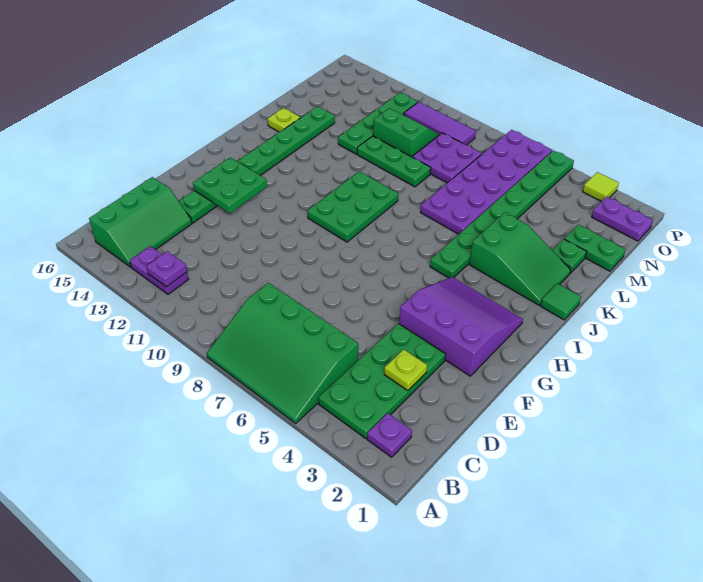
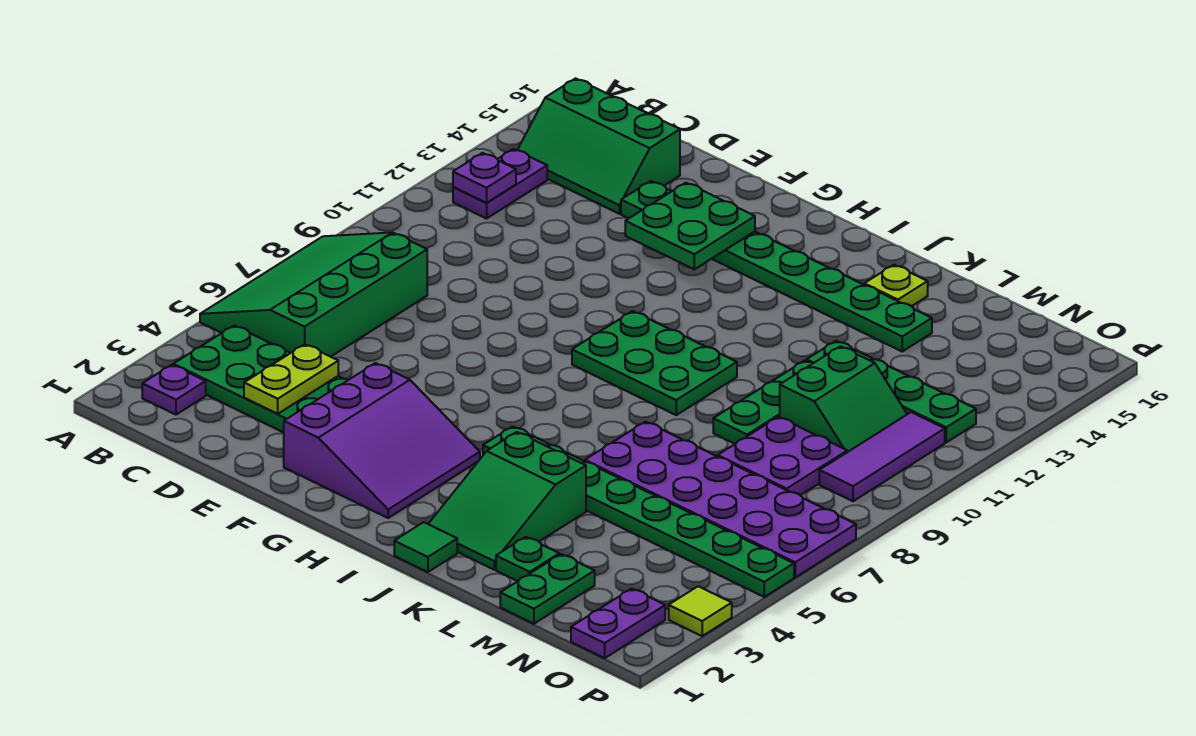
lime plate D3 level 2 -> lime plate D3:D4 level 2

